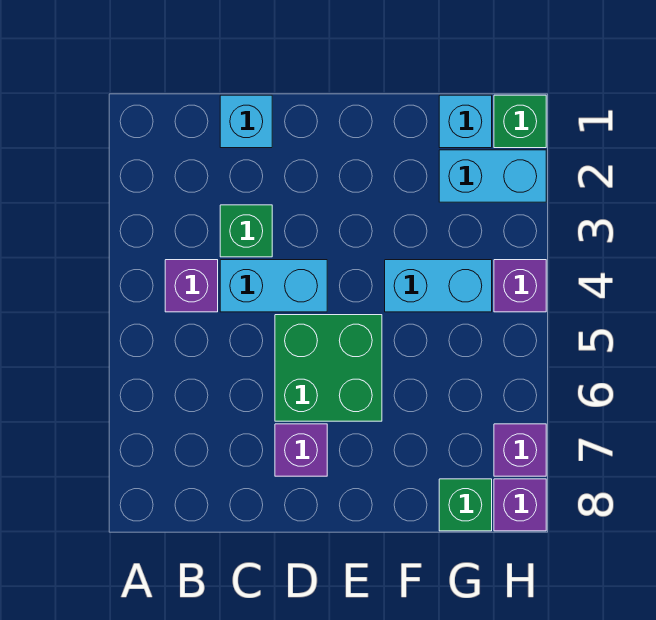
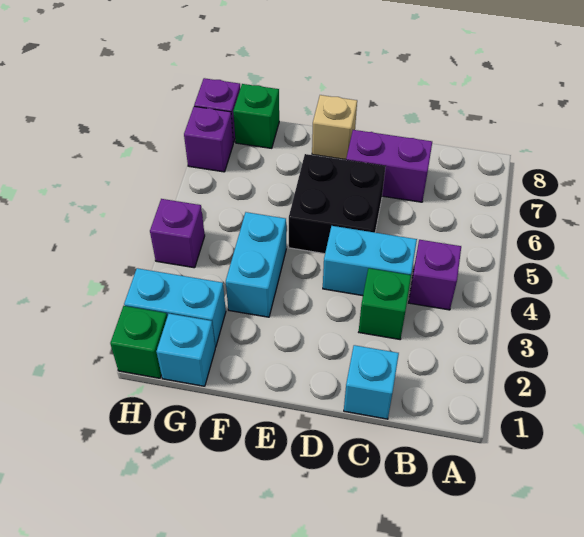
green brick D5:E6 level 1 -> black brick D5:E6 level 1
purple brick D7 level 1 -> purple brick C7:D7 level 1
none -> tan brick E8 level 1
cyan brick F4:G4 level 1 -> cyan brick F3:F4 level 1

